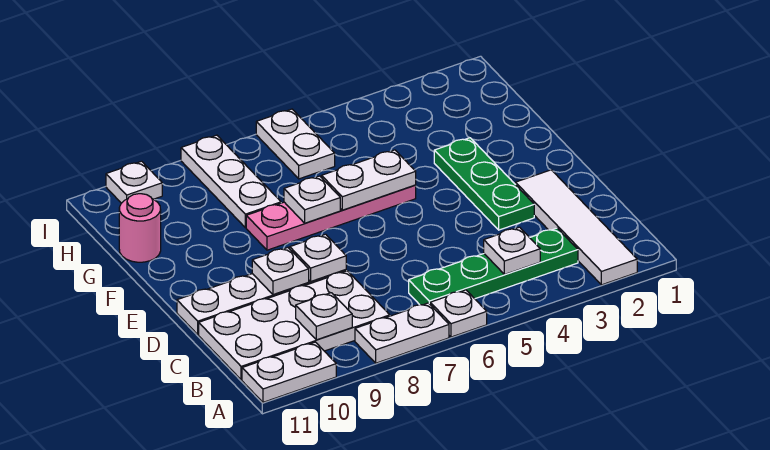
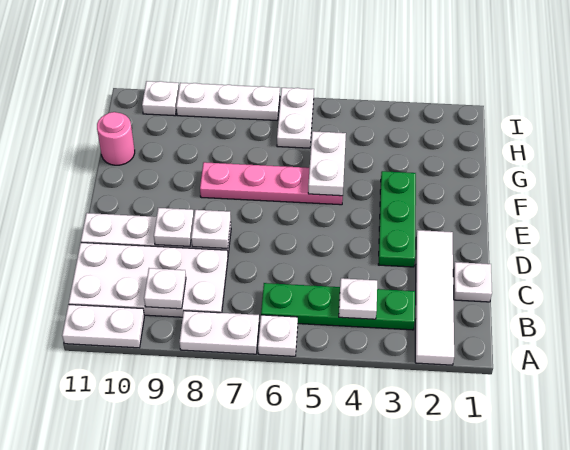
white plate F5:F6 level 2 -> white plate F5:G5 level 2
white plate F7 level 2 -> white plate C1 level 1
white plate G8:I8 level 1 -> white plate I7:I9 level 1

